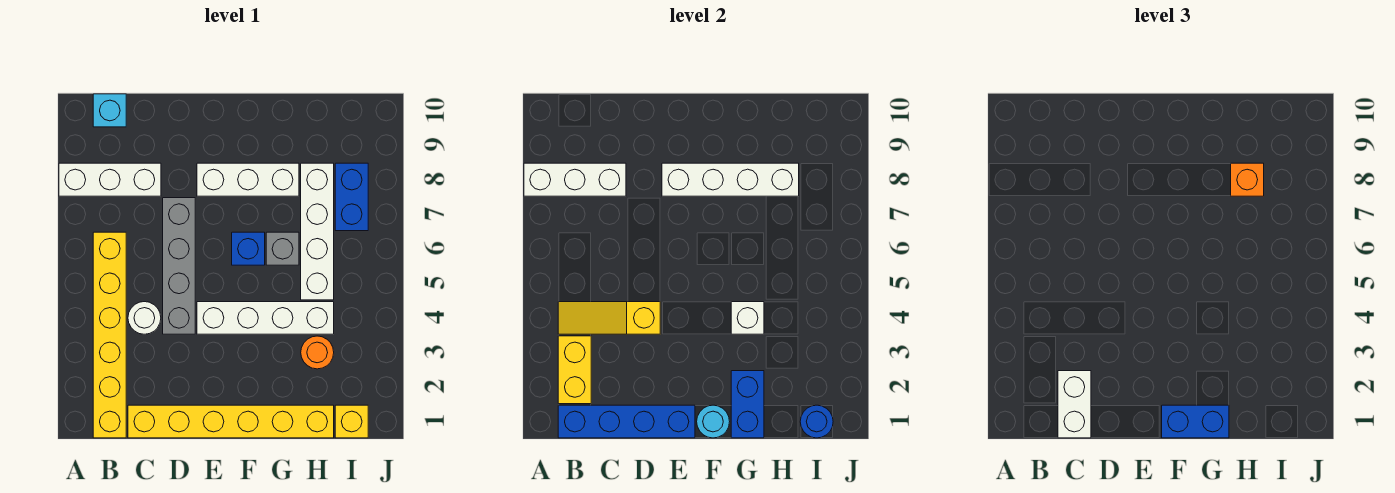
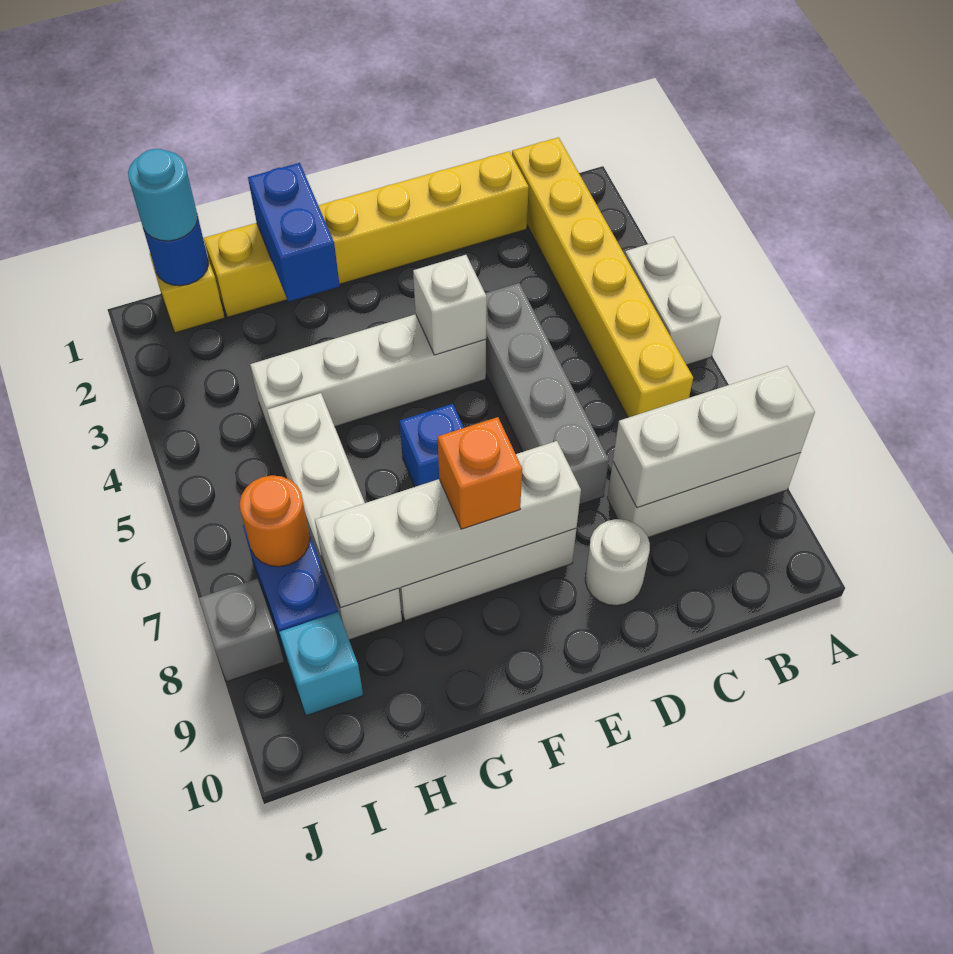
blue brick B1:E1 level 2 -> none
yellow brick B2:B3 level 2 -> none
yellow slope B4:D4 level 2 top D -> none
cyan brick B10 level 1 -> cyan brick I9 level 1
white brick C1:C2 level 3 -> white brick A4:A5 level 1
white round brick C4 level 1 -> white round brick D9 level 1
cyan round brick F1 level 2 -> cyan round brick I1 level 3
blue brick F1:G1 level 3 -> none
white brick G4 level 2 -> white brick E4 level 2
grey brick G6 level 1 -> grey brick J8 level 1
orange round brick H3 level 1 -> orange round brick I7 level 2
orange brick H8 level 3 -> orange brick F8 level 3

